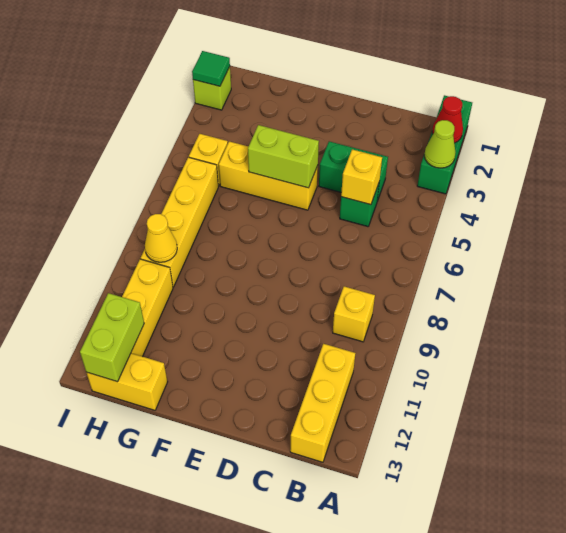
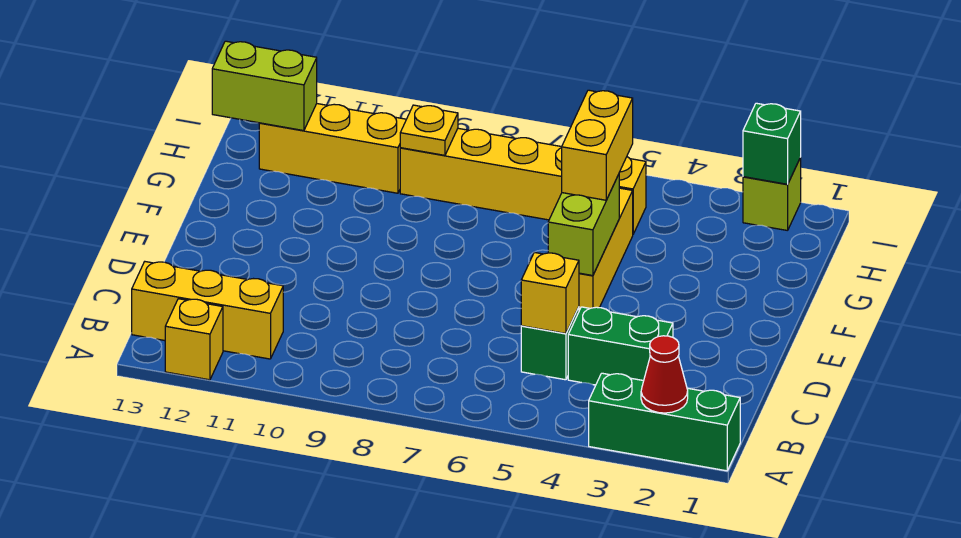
lime cone A3 level 2 -> none
yellow brick B9 level 1 -> yellow brick A12 level 1
green brick C4:D4 level 1 -> green brick C3:C4 level 1
yellow brick G13:H13 level 1 -> yellow brick F5:G5 level 3
yellow cone H9 level 2 -> yellow plate H9 level 2
green tile I2 level 2 -> green brick I2 level 2

